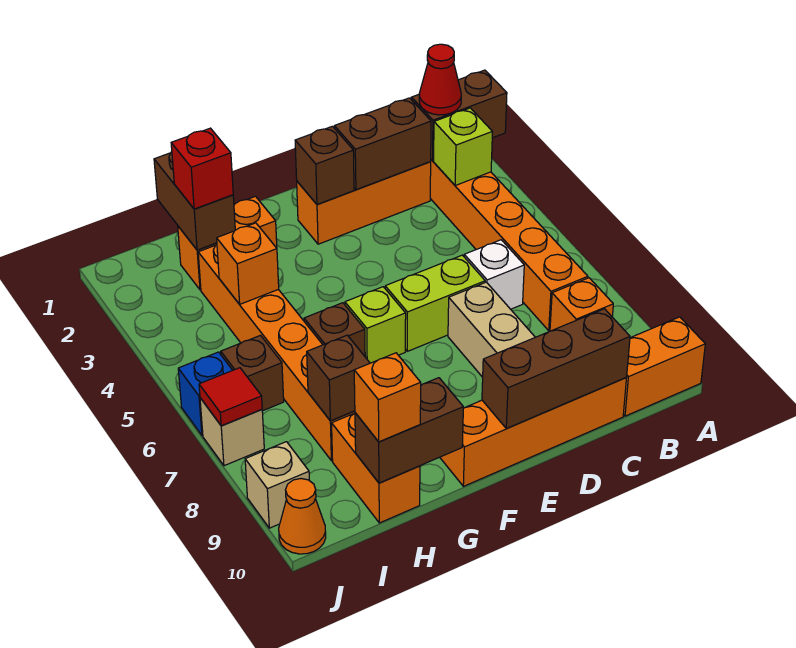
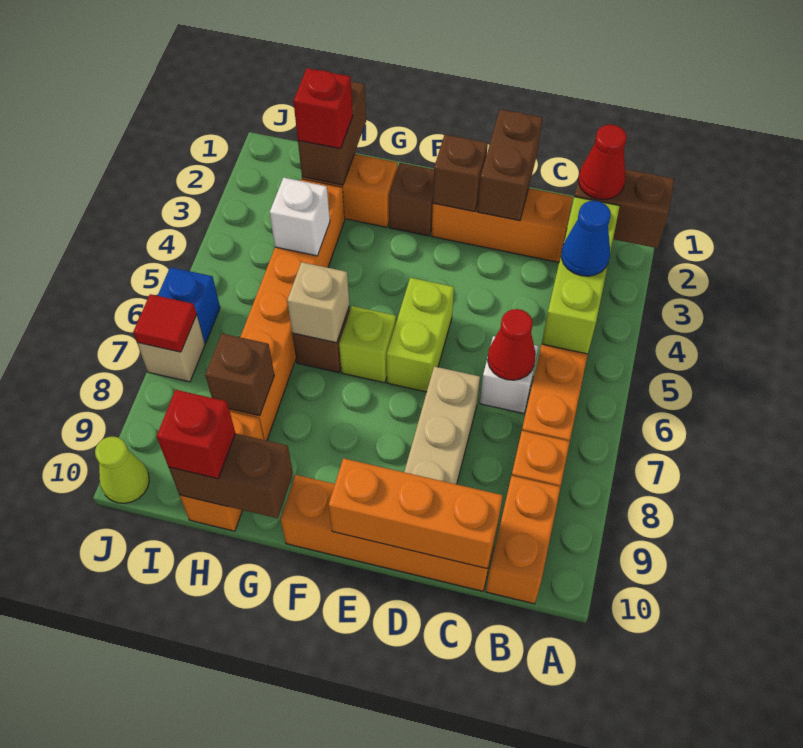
orange brick A10:B10 level 1 -> orange brick B9:B10 level 1
lime brick B3 level 2 -> lime brick B3:B5 level 2
none -> blue cone B4 level 3
brown brick C2:D2 level 2 -> brown brick D1:D2 level 2
none -> red cone C6 level 2
brown brick C10:E10 level 2 -> orange brick C10:E10 level 2
lime brick D6:E6 level 1 -> lime brick E5:E6 level 1
orange brick H4 level 2 -> white brick H4 level 2
orange brick H10 level 3 -> red brick H10 level 3
brown brick I6 level 1 -> brown brick F2 level 1
tan brick J9 level 1 -> tan brick G6 level 2
orange cone J10 level 1 -> lime cone J10 level 1

